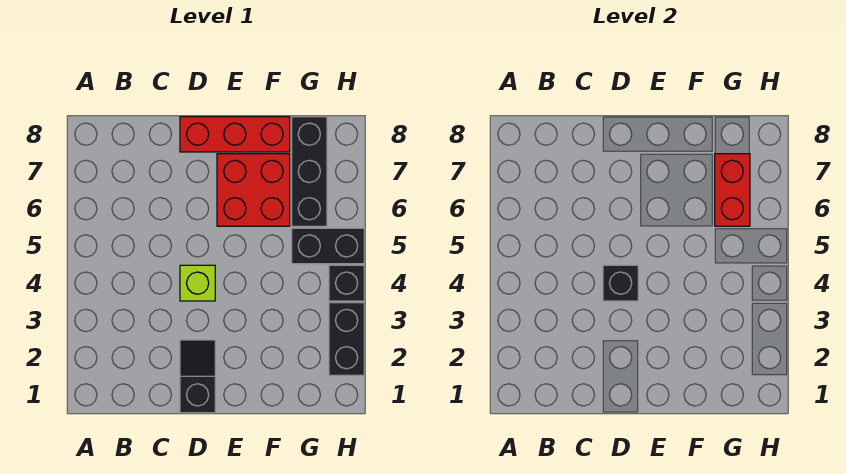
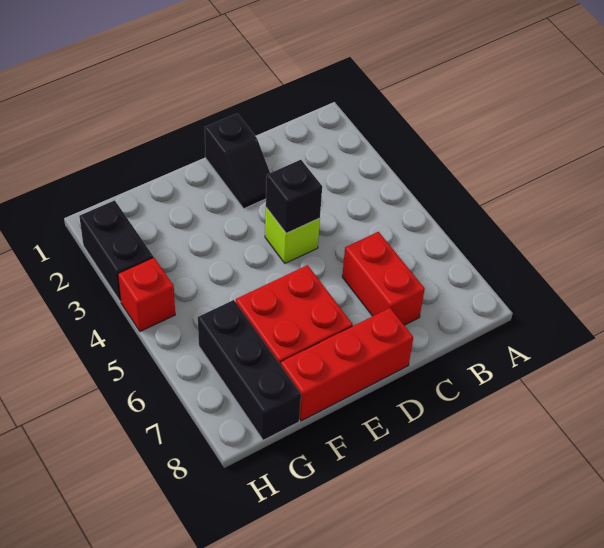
black brick G5:H5 level 1 -> none
red brick G6:G7 level 2 -> red brick C6:C7 level 1
black brick H4 level 1 -> red brick H4 level 1

